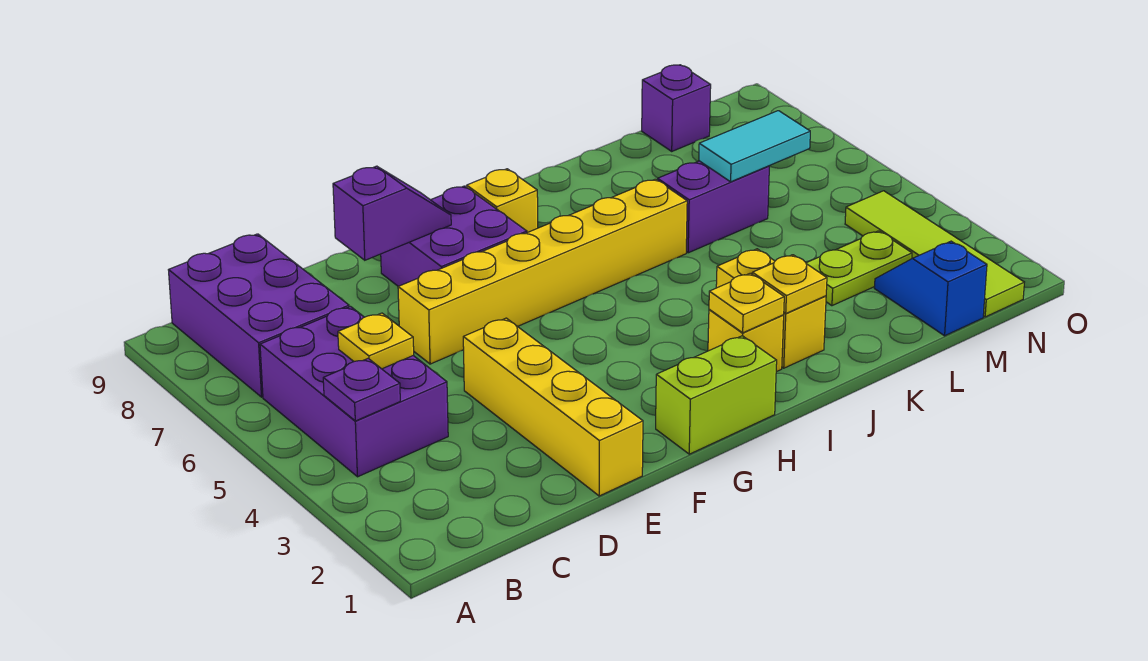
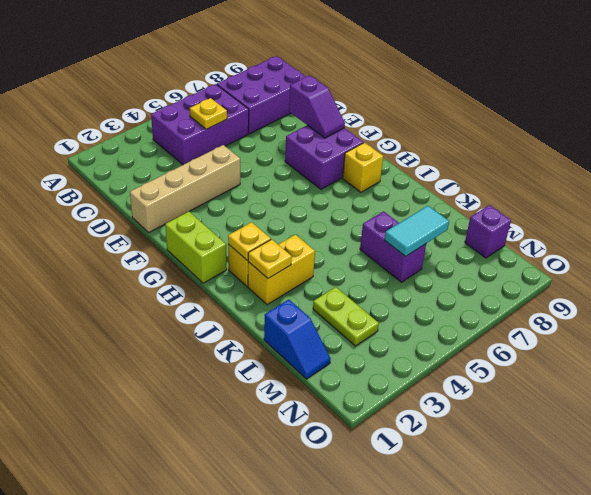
purple plate B4 level 2 -> none
yellow brick E1:E4 level 1 -> tan brick E1:E4 level 1
yellow brick E6:J6 level 1 -> none
cyan tile L6:M6 level 2 -> cyan tile L6:L7 level 2
blue slope M1:M2 level 1 top 1 -> blue slope L1:M1 level 1 top L
lime tile N1:N4 level 1 -> none

